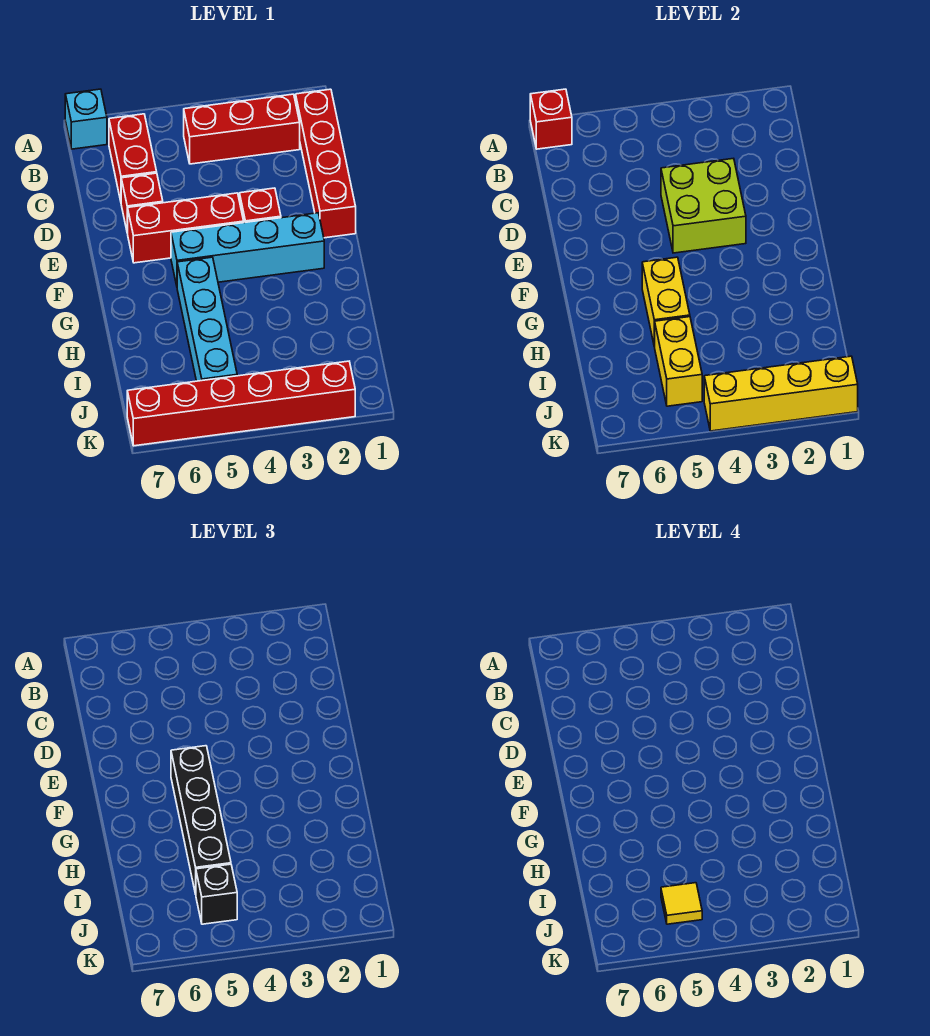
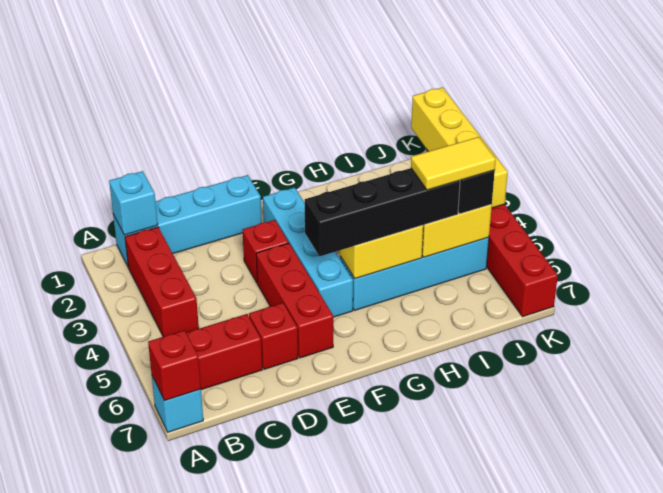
red brick B1:E1 level 1 -> cyan brick B1:E1 level 1
none -> cyan brick B1 level 2
lime brick D3:E4 level 2 -> none
yellow tile J5 level 4 -> yellow tile I5:J5 level 4

